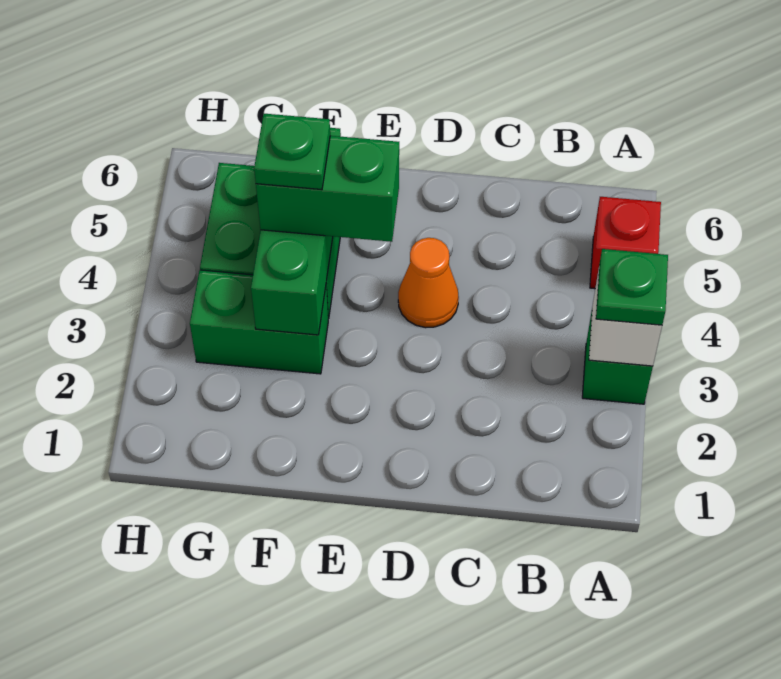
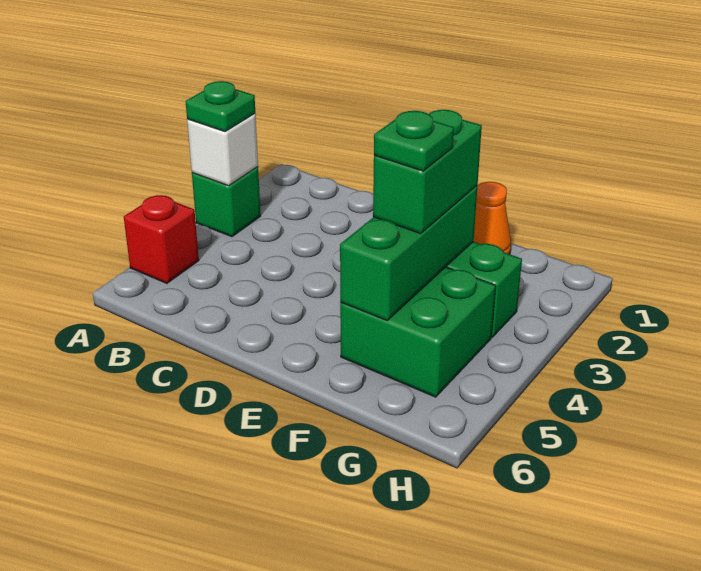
orange cone D4 level 1 -> orange cone F1 level 1
green brick E4:F4 level 3 -> green brick F3:F4 level 3

